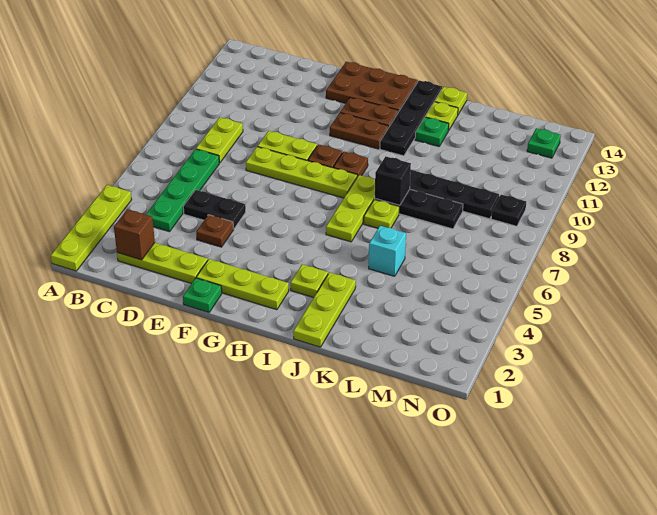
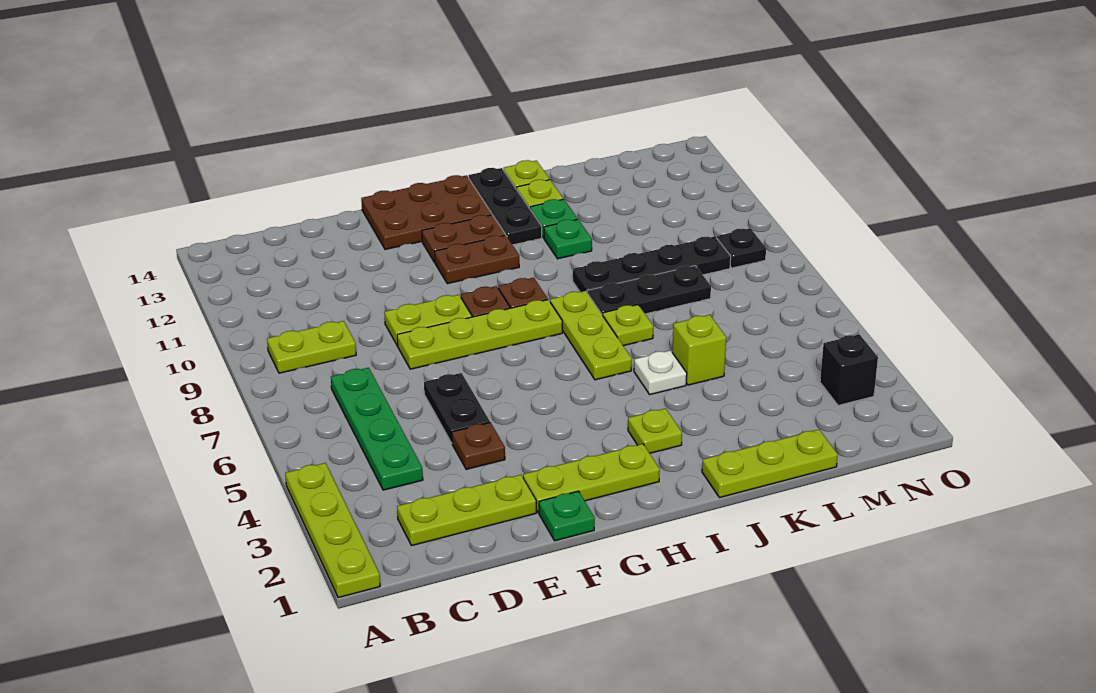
brown brick C2 level 2 -> none
lime plate C8:C9 level 1 -> lime plate B9:C9 level 1
black plate D5:E5 level 1 -> black plate E5:E6 level 1
black plate I11:I14 level 1 -> black plate I12:I14 level 1
lime plate J1:J3 level 1 -> lime plate J1:L1 level 1
none -> white plate J5 level 1
black brick J8 level 2 -> black brick N3 level 1
cyan brick K5 level 1 -> lime brick K5 level 1
green plate N13 level 1 -> green plate J11 level 1

